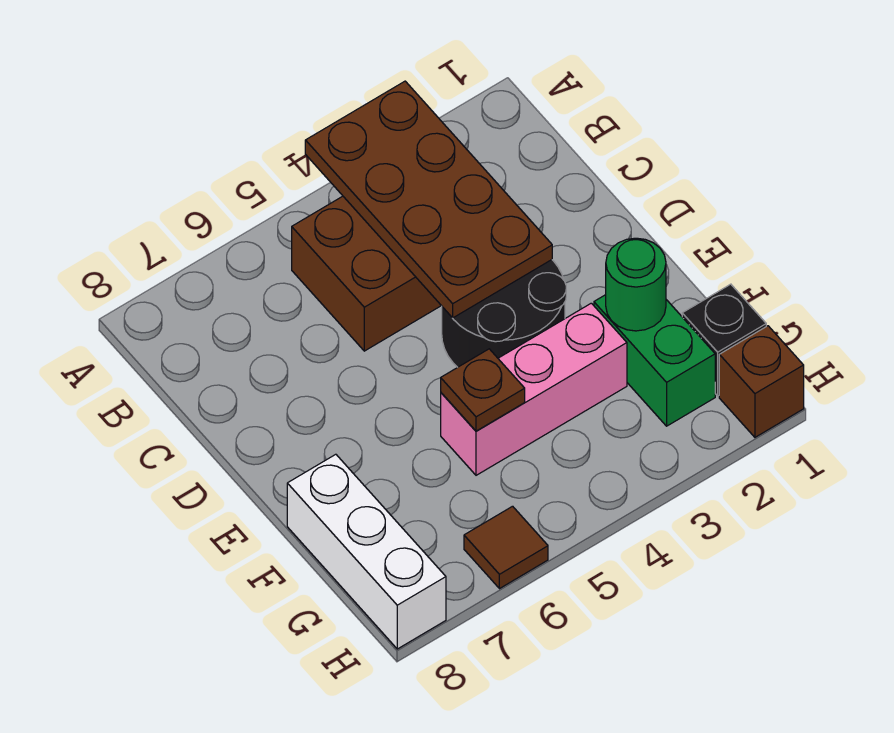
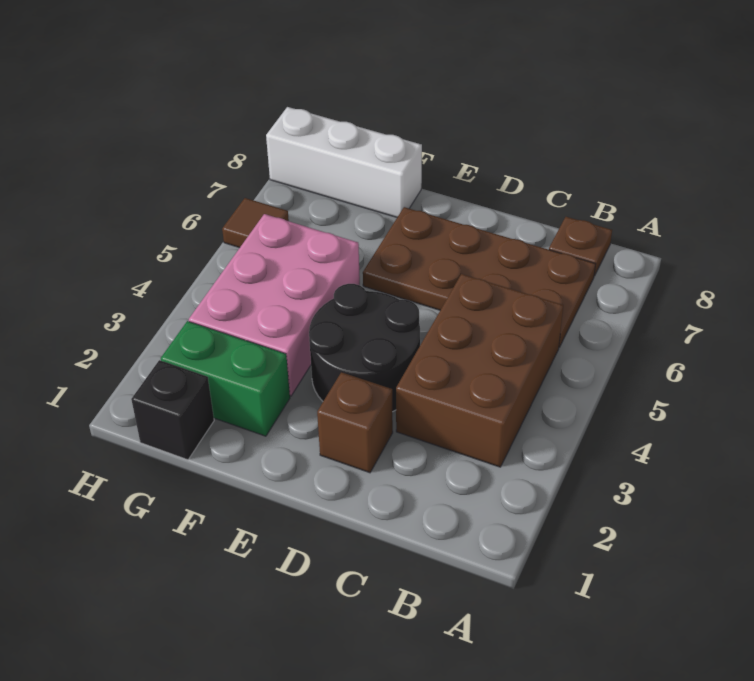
brown plate A3:D4 level 2 -> brown plate B6:E7 level 1
green round brick F2 level 2 -> none
pink brick F3:F5 level 1 -> pink brick F3:G5 level 1
brown plate F5 level 2 -> brown plate B8 level 1
brown brick H1 level 1 -> brown brick D2 level 1

